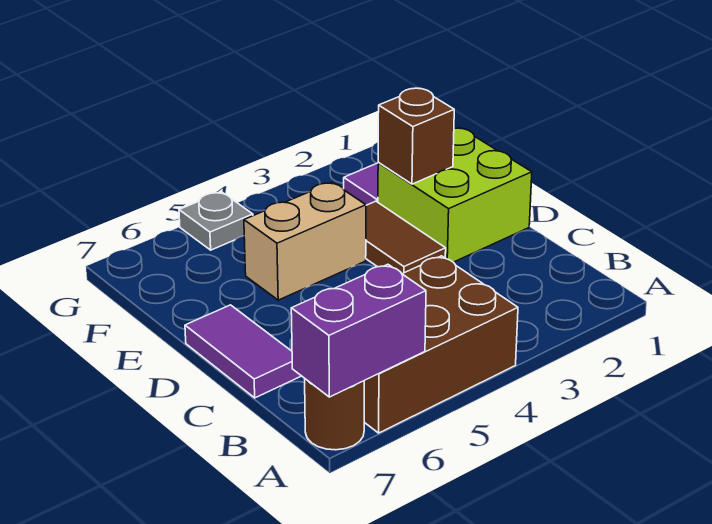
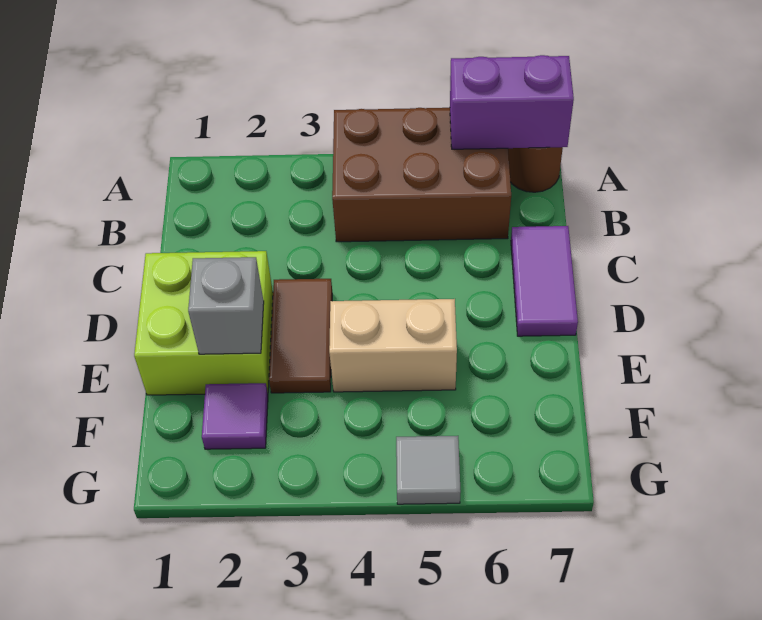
brown brick E2 level 2 -> grey brick E2 level 2
grey plate G5 level 1 -> grey tile G5 level 1

